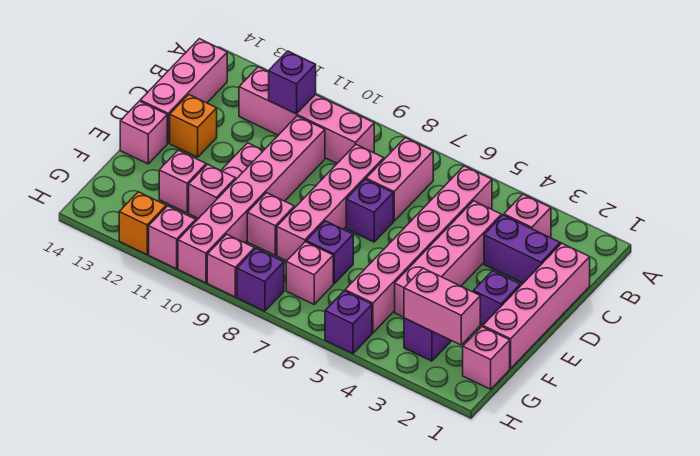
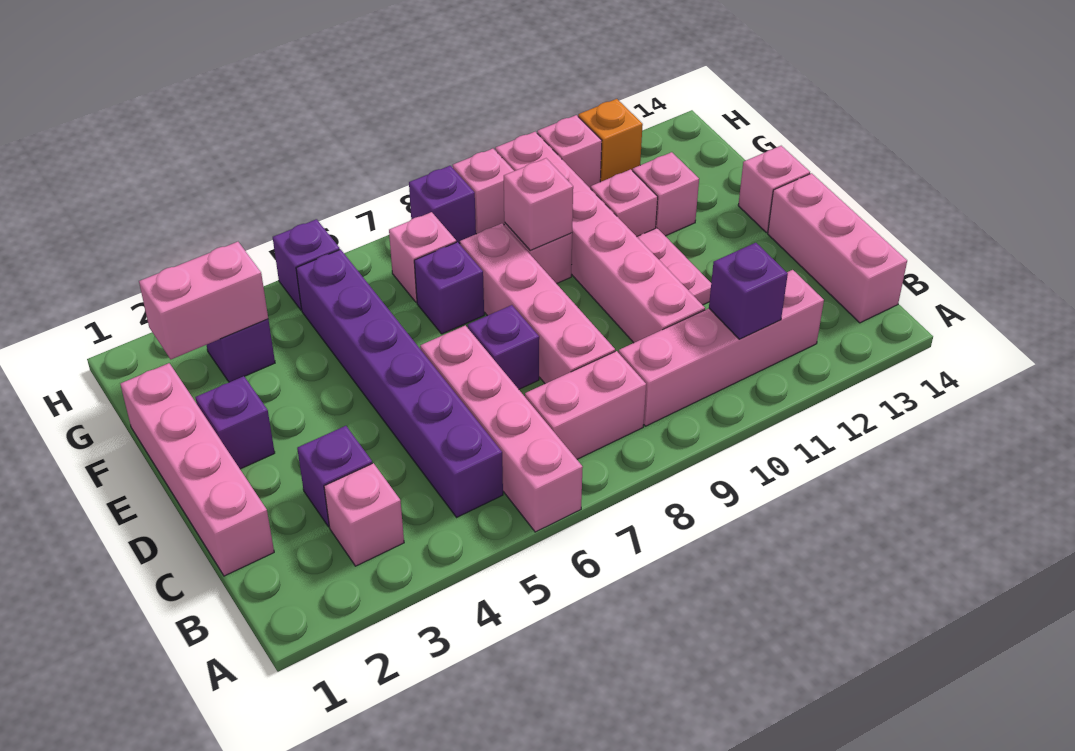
pink brick B5:G5 level 1 -> purple brick B5:G5 level 1
pink brick B7:C7 level 1 -> pink brick B7:B8 level 1
purple brick C2:C3 level 1 -> purple brick C3 level 1
pink brick C4:F4 level 1 -> pink brick A6:D6 level 1
orange brick D13 level 1 -> none
pink brick G1 level 1 -> pink brick F9 level 2

